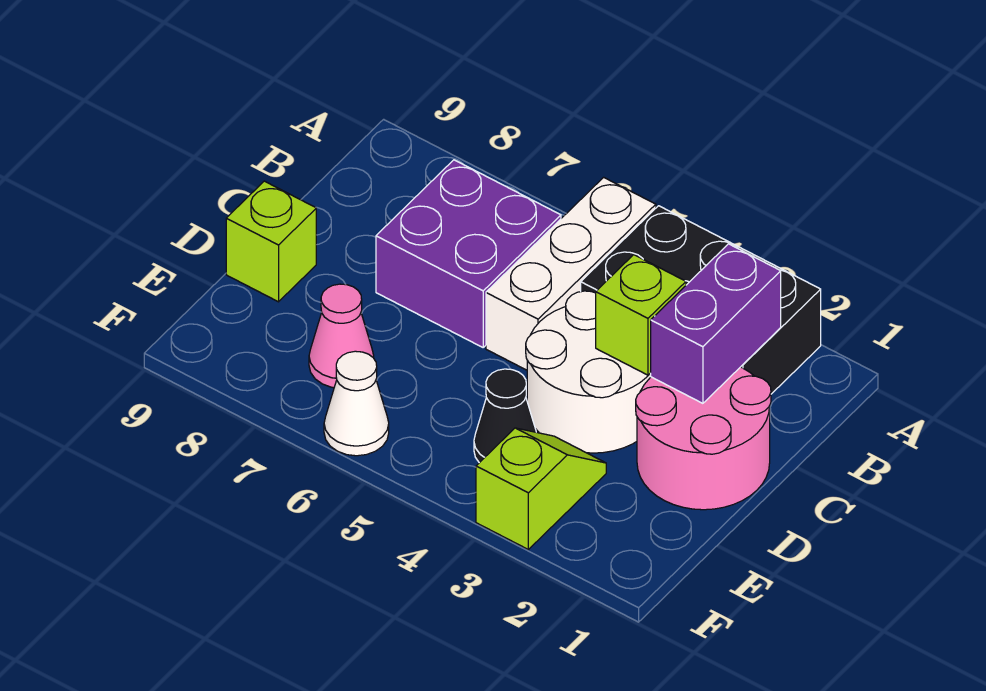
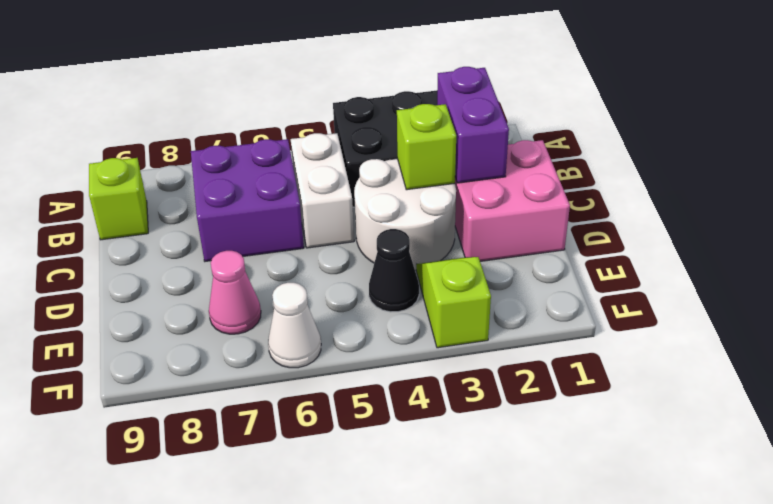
white brick A5:C5 level 1 -> white brick B5:C5 level 1
pink round brick C1:D2 level 1 -> pink brick C1:D2 level 1
lime brick D9 level 1 -> lime brick B9 level 1

